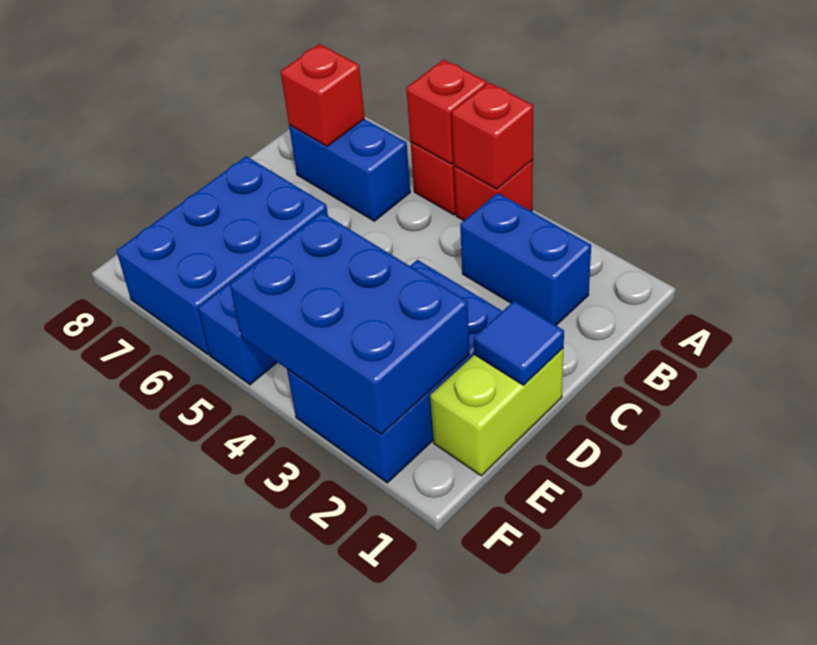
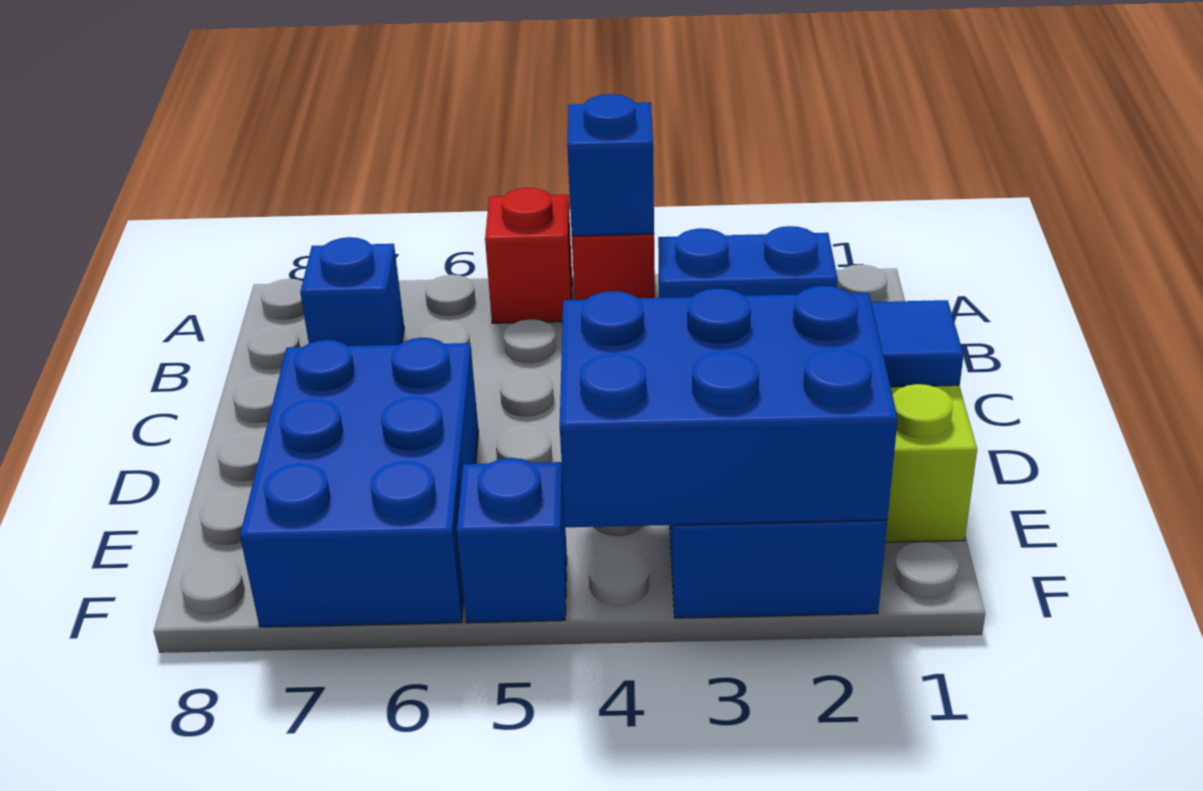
red brick A4 level 2 -> blue brick A4 level 2
red brick A5 level 2 -> none
blue brick B6:B7 level 1 -> blue brick B7 level 1
red brick B7 level 2 -> none

